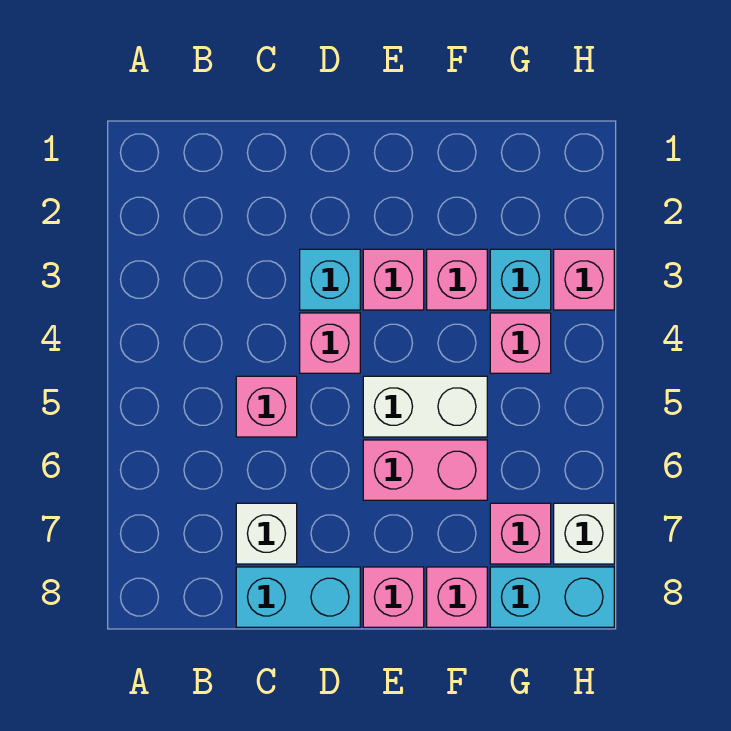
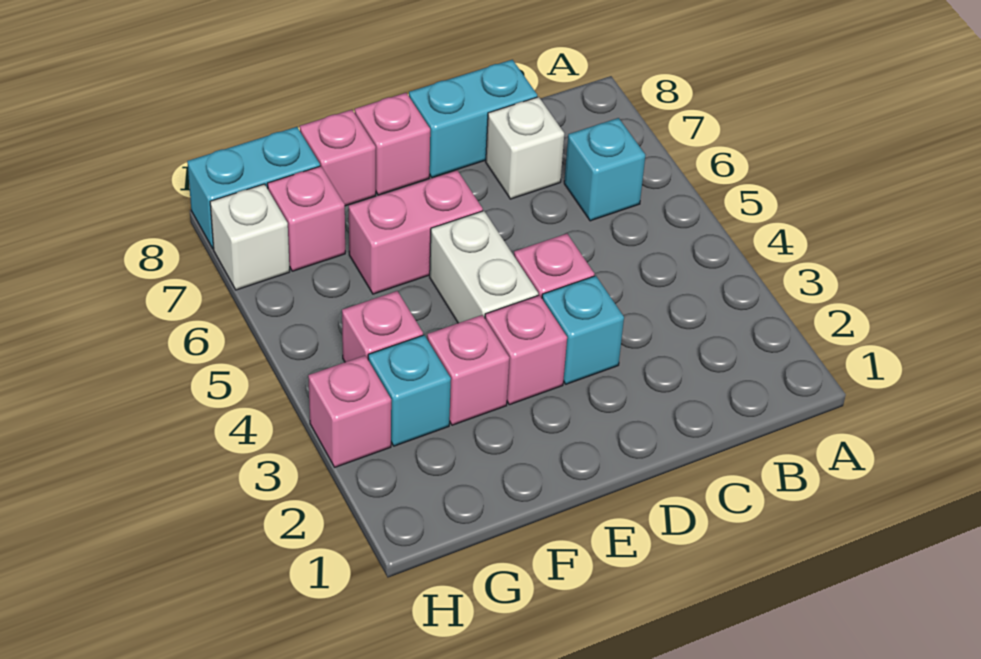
none -> cyan brick B6 level 1
pink brick C5 level 1 -> none
white brick E5:F5 level 1 -> white brick E4:E5 level 1

